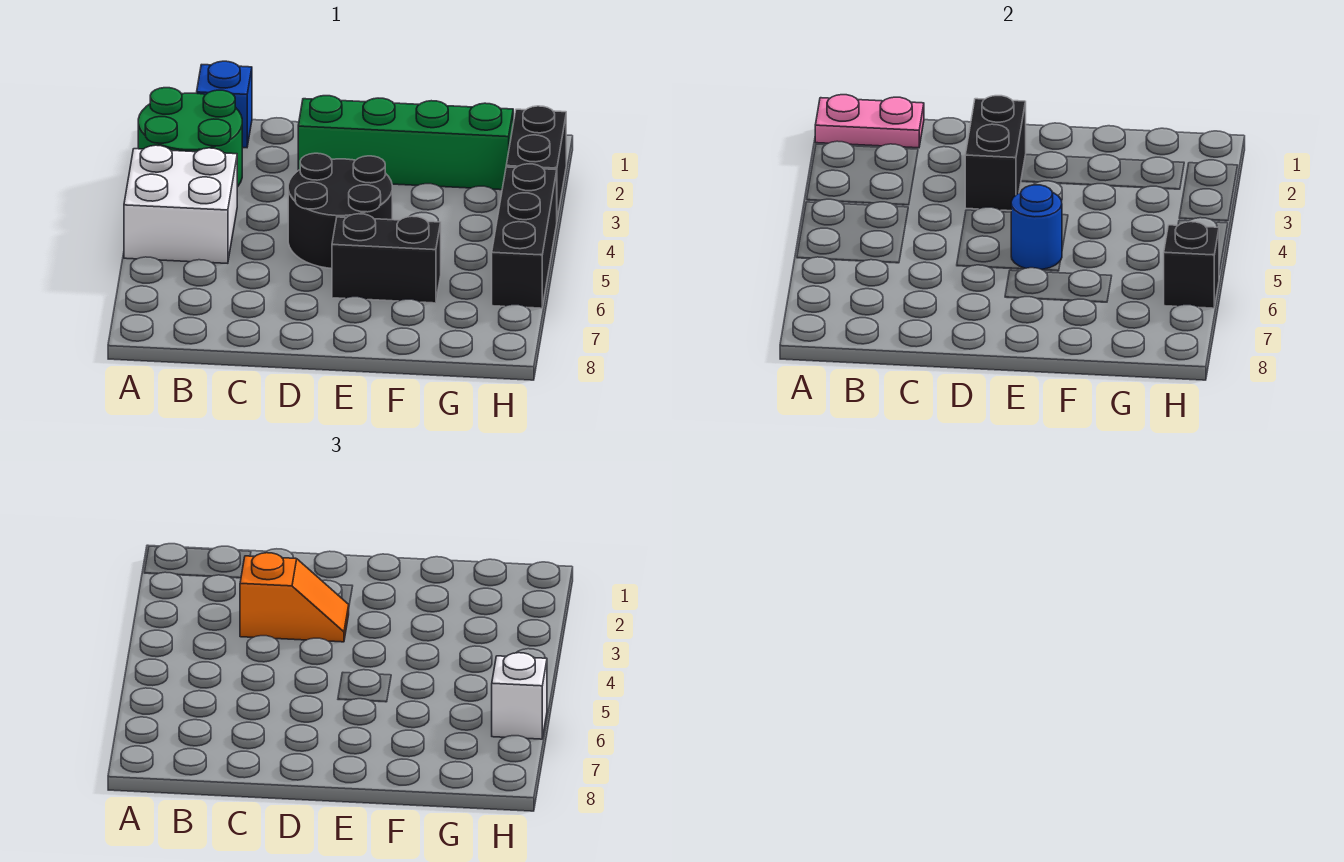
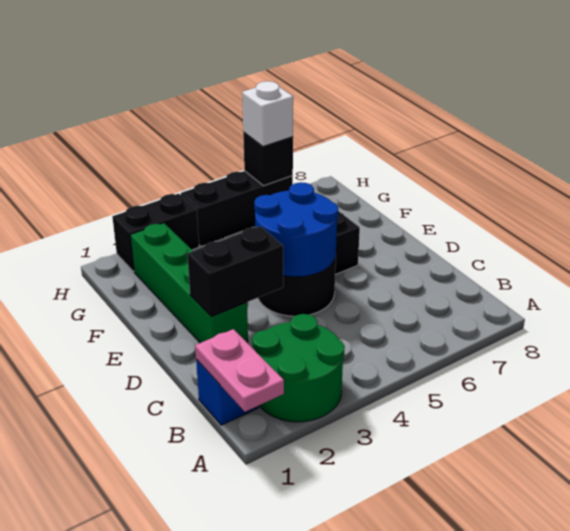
white brick A4:B5 level 1 -> none
orange slope C3:D3 level 3 top C -> none
blue round brick E5 level 2 -> blue round brick D4:E5 level 2

